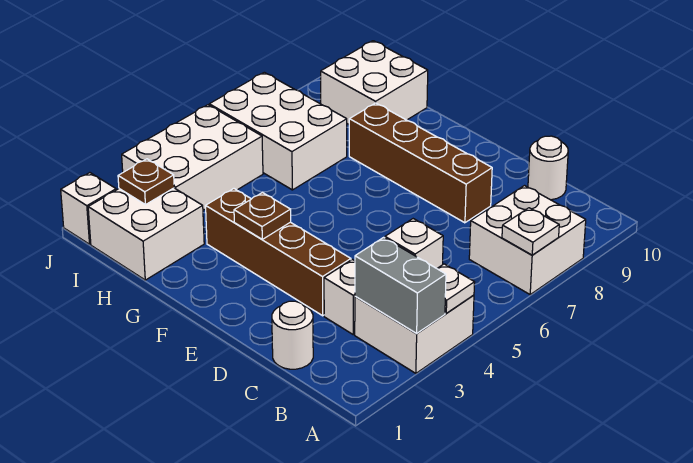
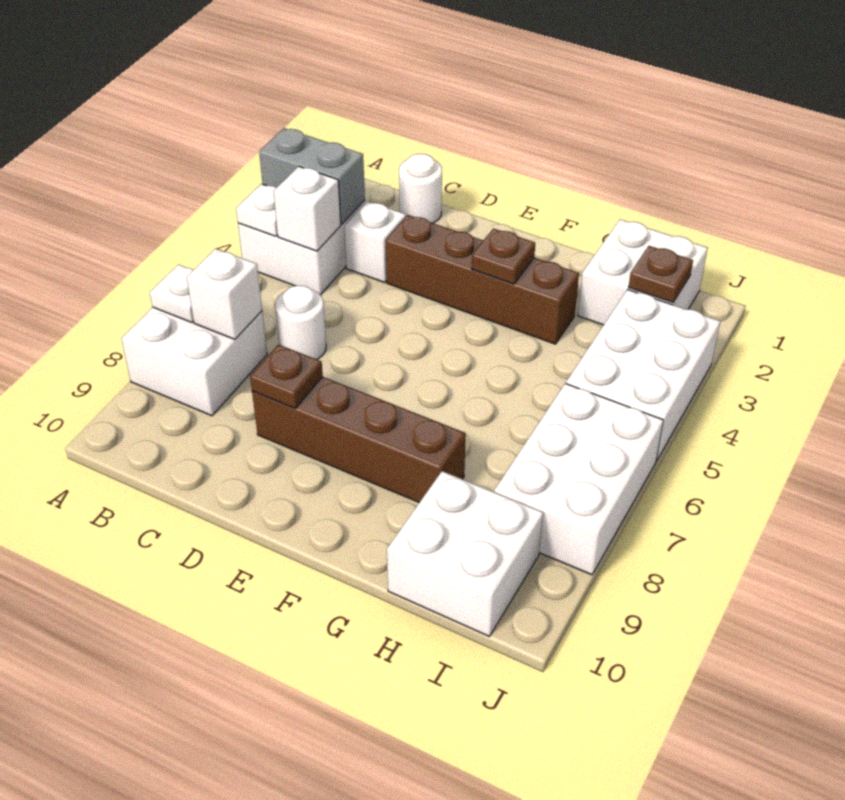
white round brick C10 level 1 -> white round brick C6 level 1
none -> brown plate D8 level 2
white brick H6:J7 level 1 -> white brick I6:J8 level 1
white brick J1 level 1 -> white brick B7 level 2

